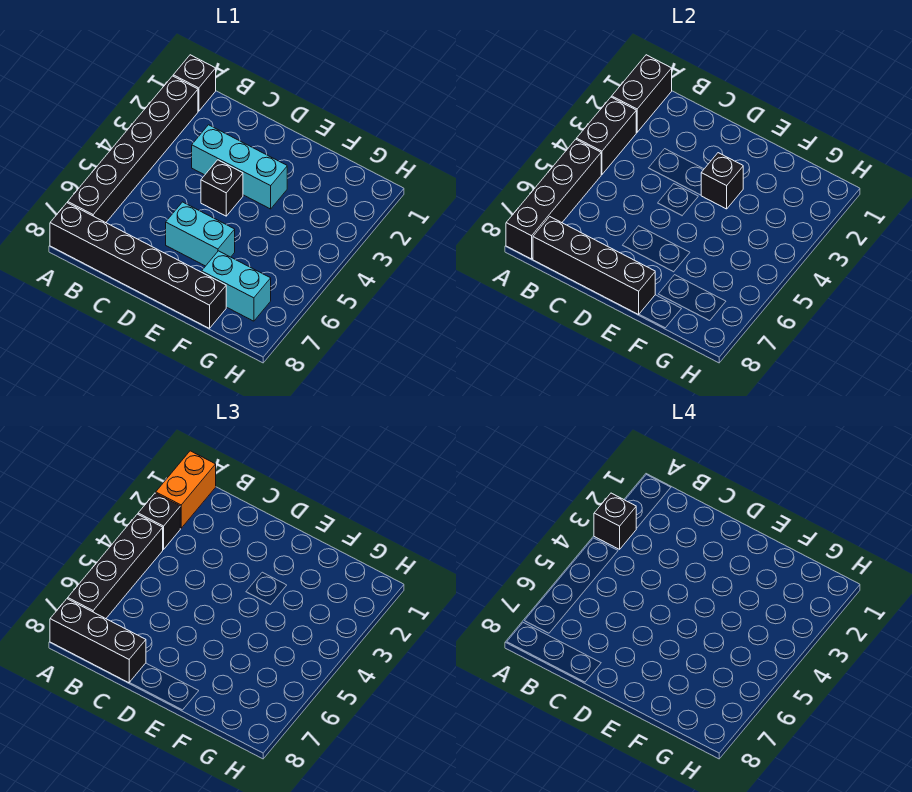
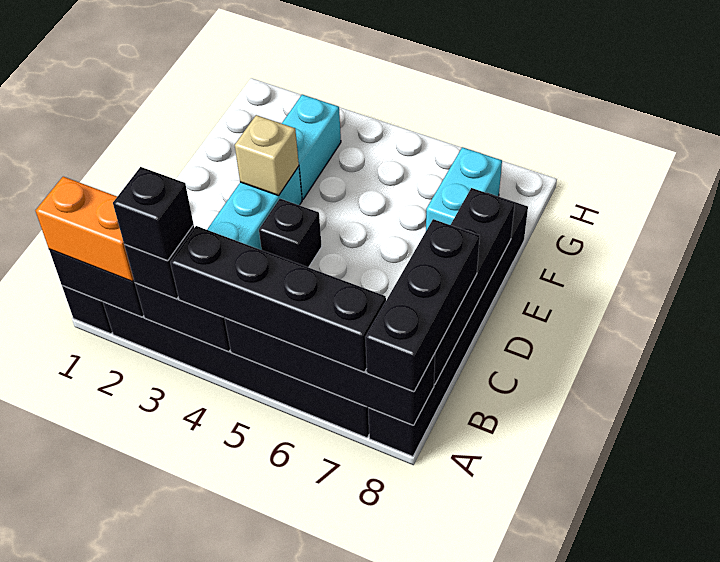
cyan brick D6:E6 level 1 -> cyan brick F3:G3 level 1
black brick E3 level 2 -> tan brick E3 level 2

